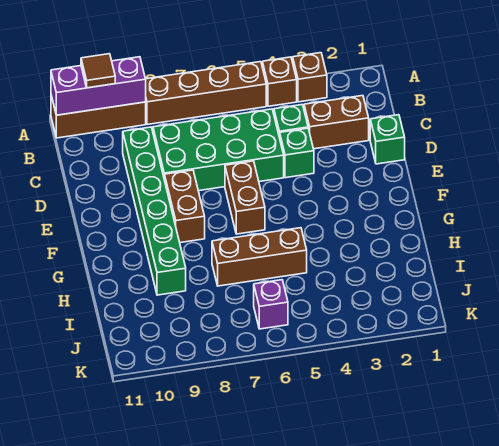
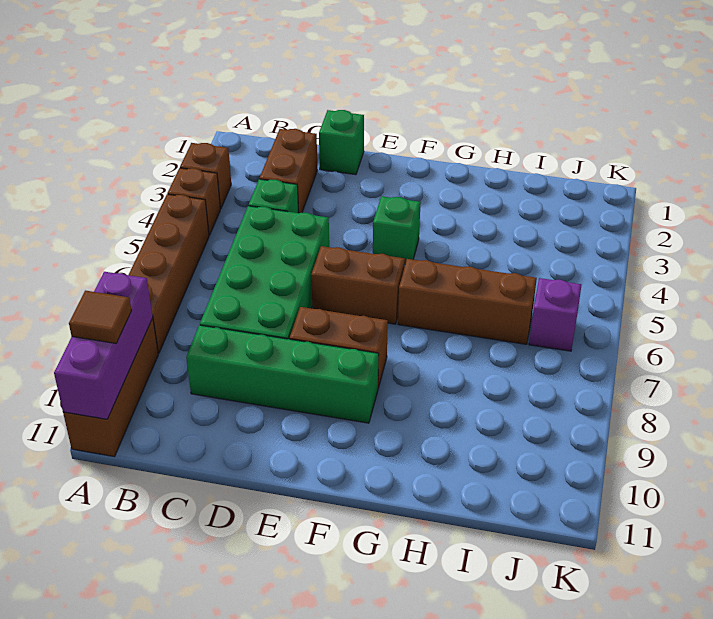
green brick C9:H9 level 1 -> green brick C9:F9 level 1
green brick D4 level 1 -> green brick F4 level 1
brown brick H5:H7 level 1 -> brown brick G6:I6 level 1

